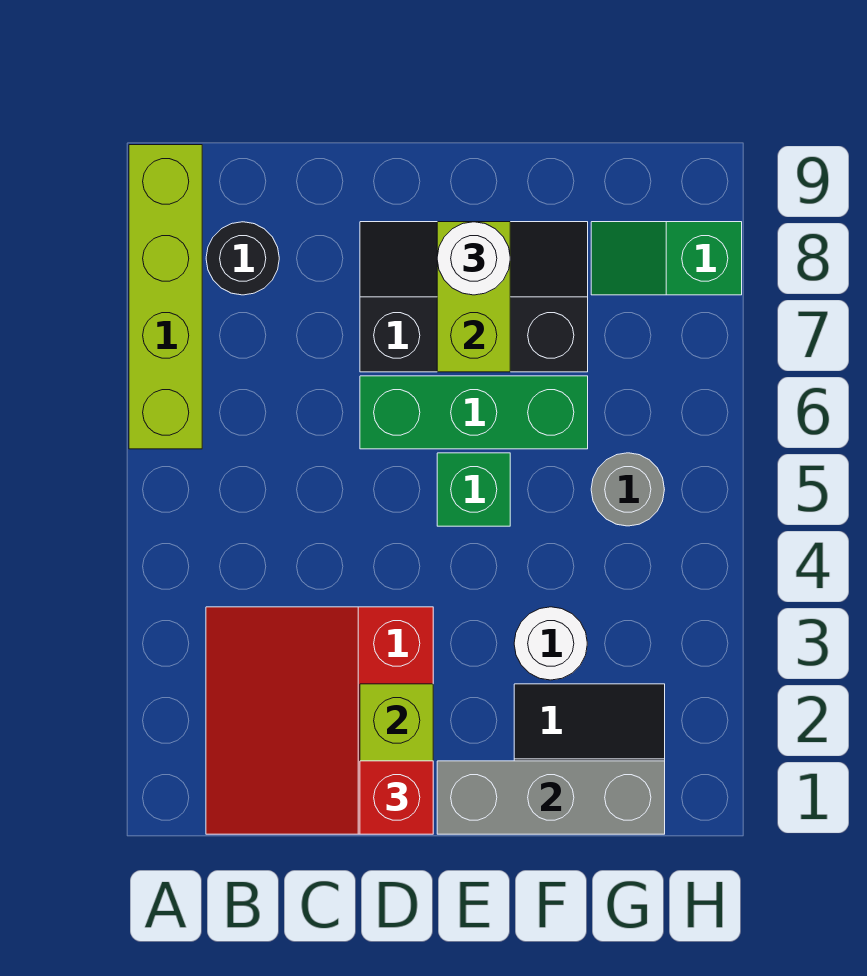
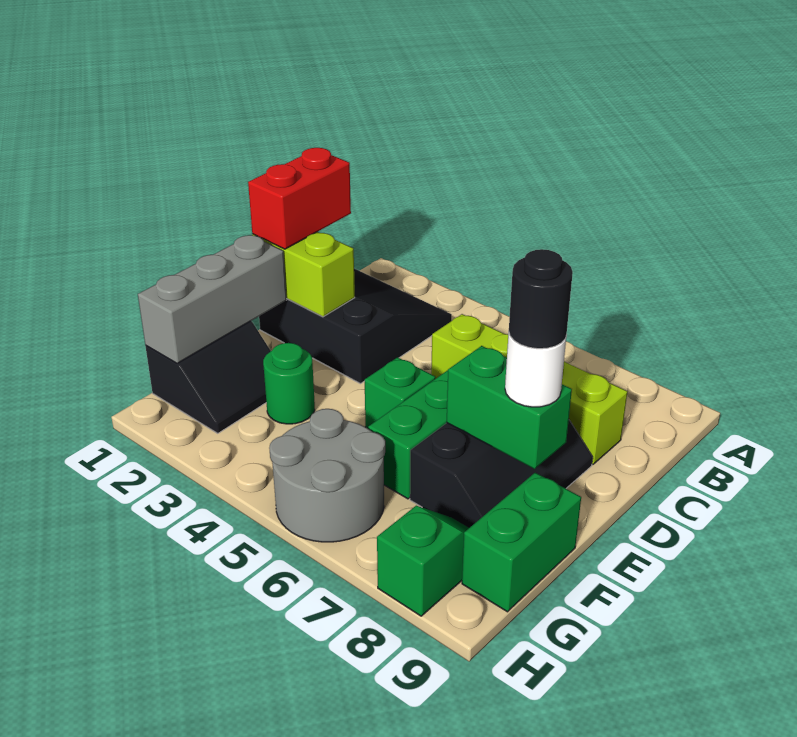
lime brick A6:A9 level 1 -> lime brick C5:C8 level 1
red slope B1:D3 level 1 top D -> black slope B1:D3 level 1 top D
black round brick B8 level 1 -> black round brick E8 level 4
red brick D1 level 3 -> red brick C1:D1 level 3
lime brick E7:E8 level 2 -> green brick E7:E8 level 2
white round brick F3 level 1 -> green round brick F3 level 1
none -> green brick F9:G9 level 1
grey round brick G5 level 1 -> grey round brick G5:H6 level 1

